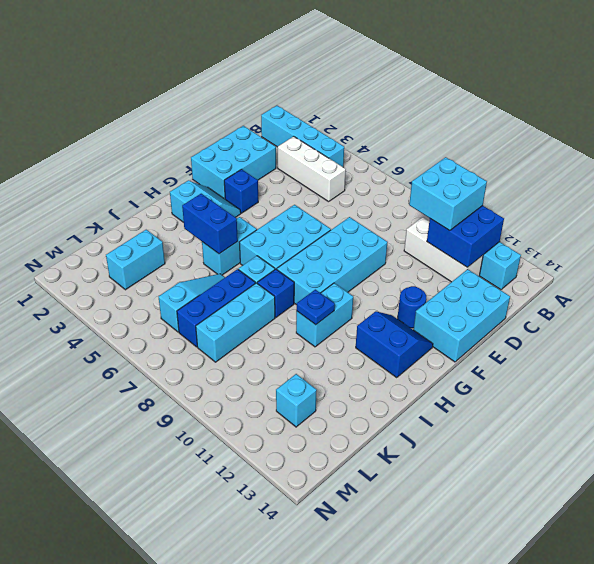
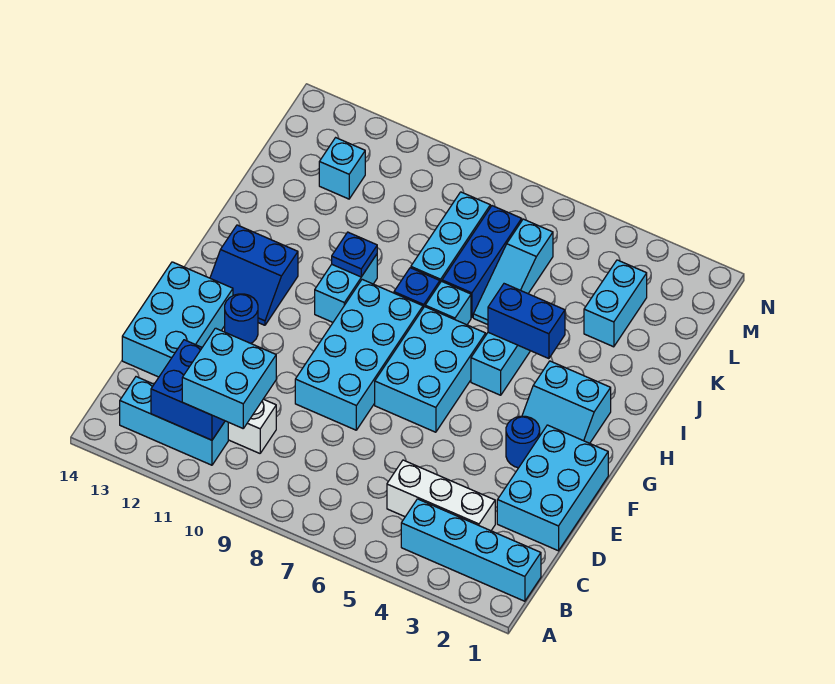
blue brick F3 level 1 -> blue round brick F3 level 1

